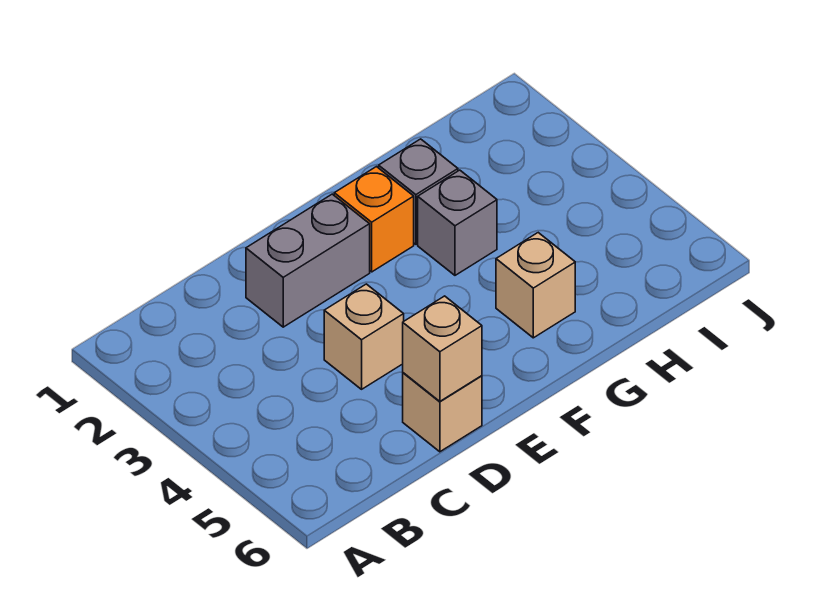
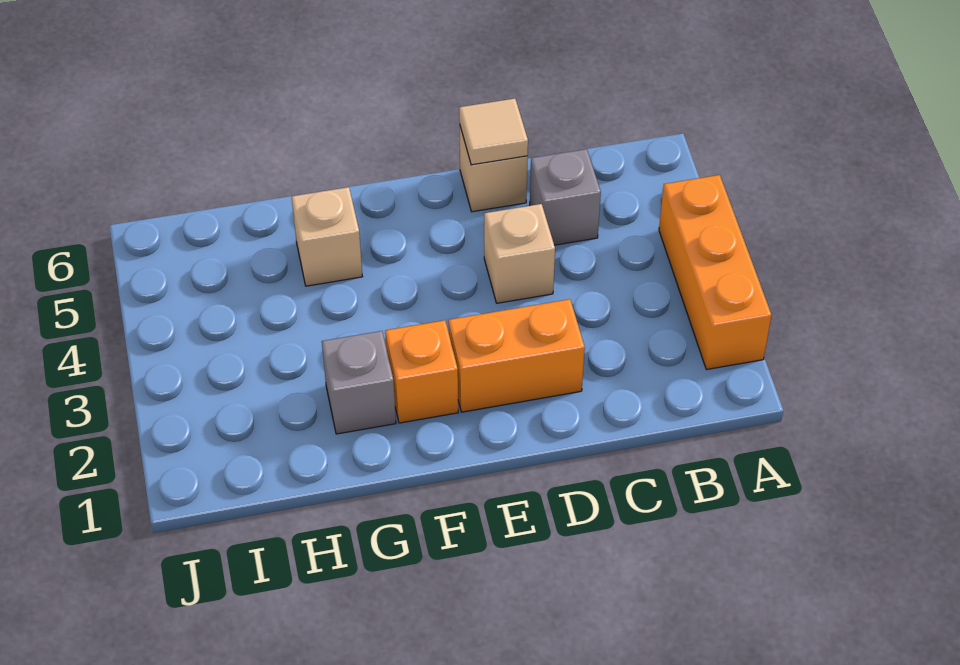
none -> orange brick A2:A4 level 1
grey brick D2:E2 level 1 -> orange brick D2:E2 level 1
tan brick D6 level 2 -> tan tile D6 level 2
grey brick G3 level 1 -> grey brick C5 level 1

